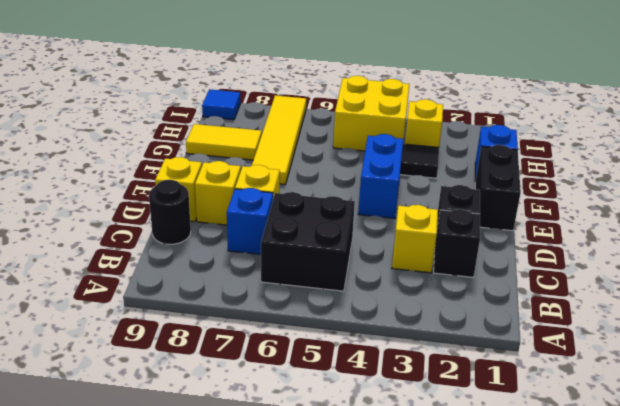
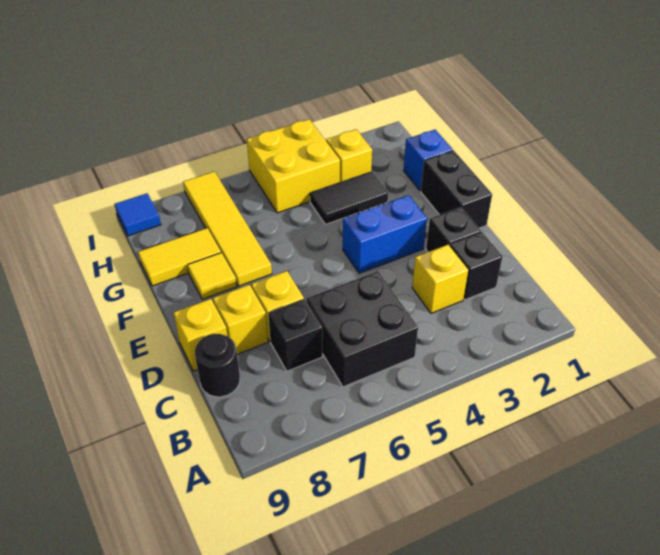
blue brick C7 level 1 -> black brick C7 level 1
blue brick E4:F4 level 1 -> blue brick E3:E4 level 1
none -> yellow tile F8 level 1

